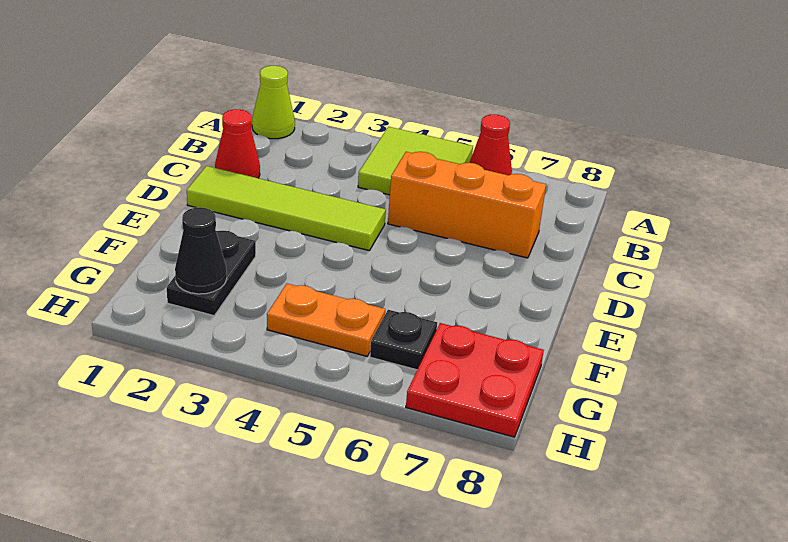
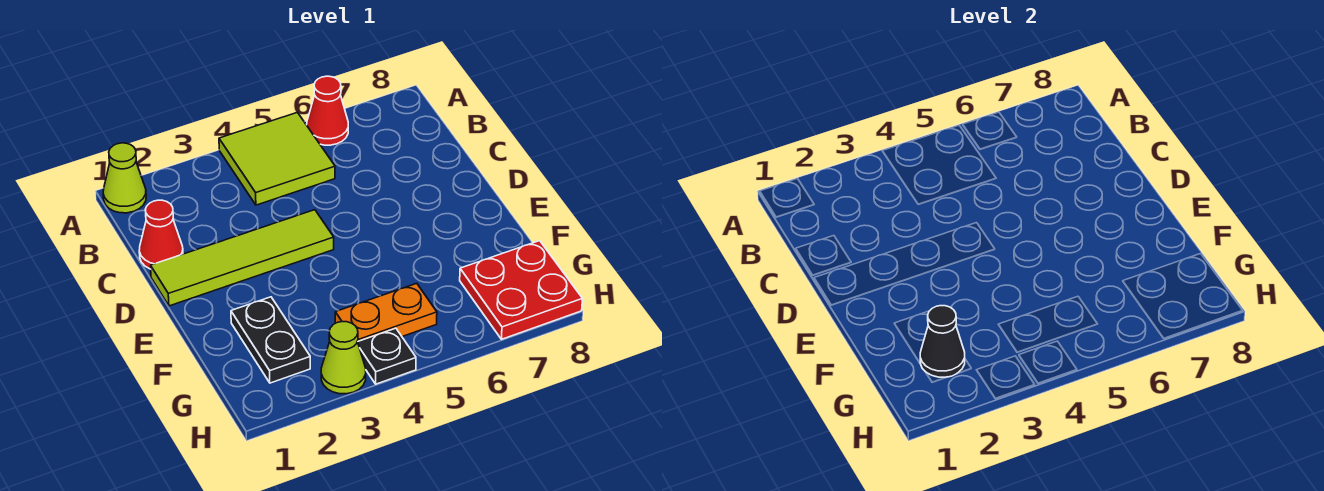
orange brick C5:C7 level 1 -> none
black plate G6 level 1 -> black plate H4 level 1
none -> lime cone H3 level 1

